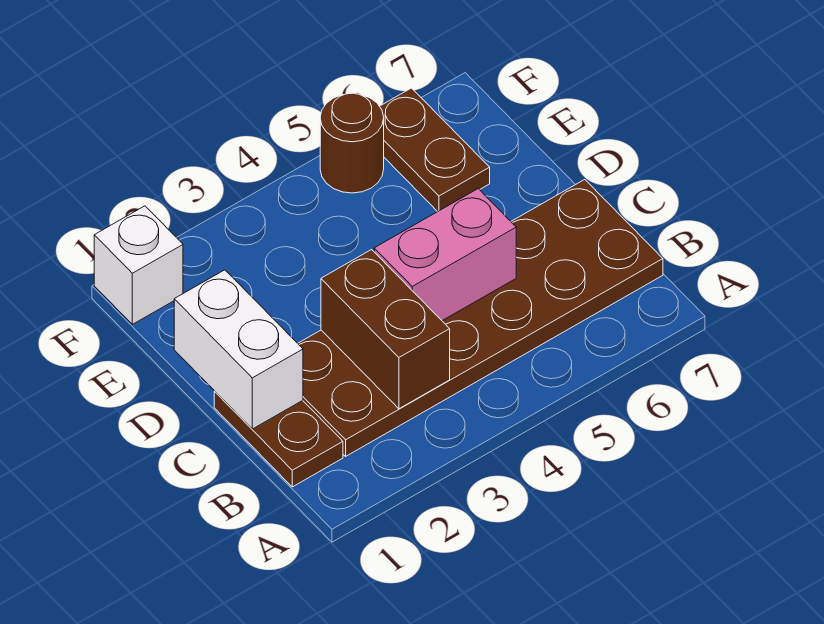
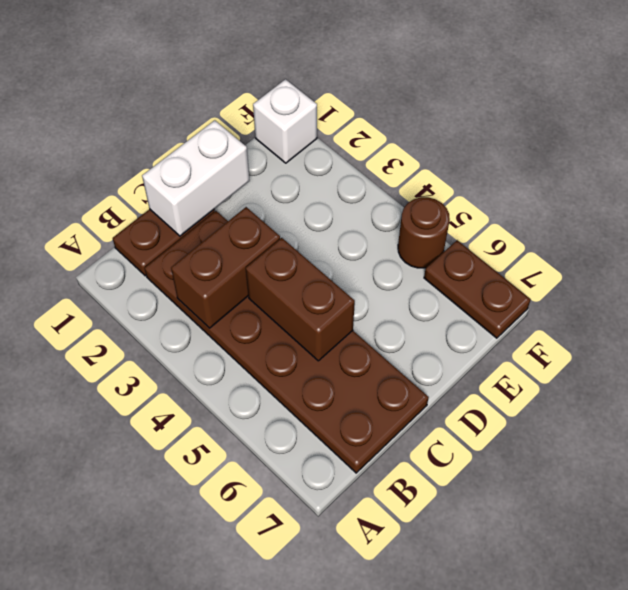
pink brick C4:C5 level 2 -> brown brick C4:C5 level 2
brown plate E6:F6 level 1 -> brown plate F6:F7 level 1

